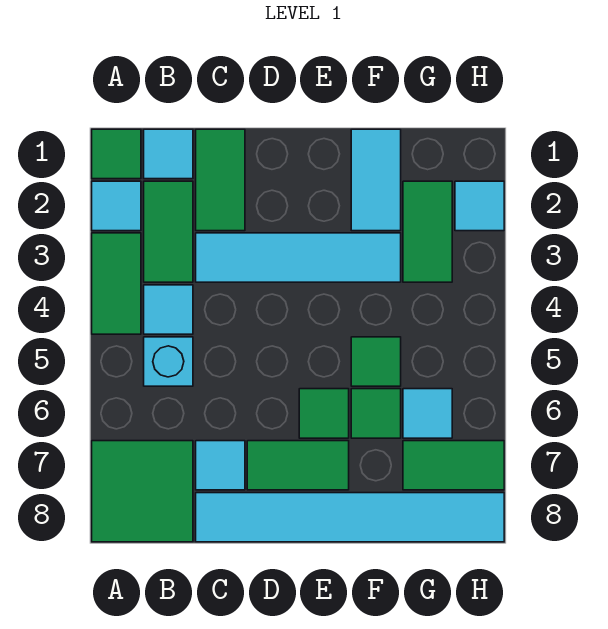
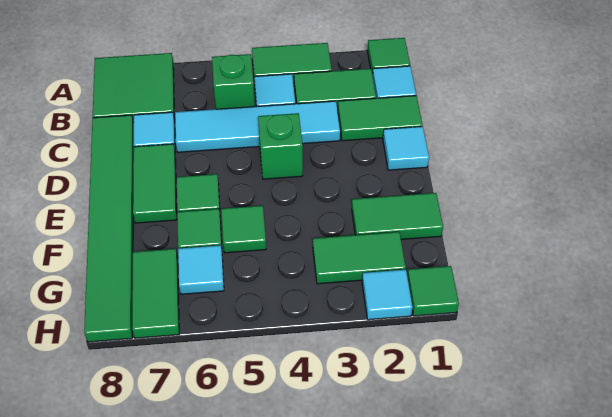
cyan tile A2 level 1 -> cyan tile D1 level 1
cyan brick B5 level 1 -> green brick B5 level 1
cyan tile C3:F3 level 1 -> cyan tile C3:C6 level 1
cyan tile C8:H8 level 1 -> green tile C8:H8 level 1
none -> green brick D4 level 1
cyan tile F1:F2 level 1 -> green tile F1:F2 level 1
none -> green tile H1 level 1

